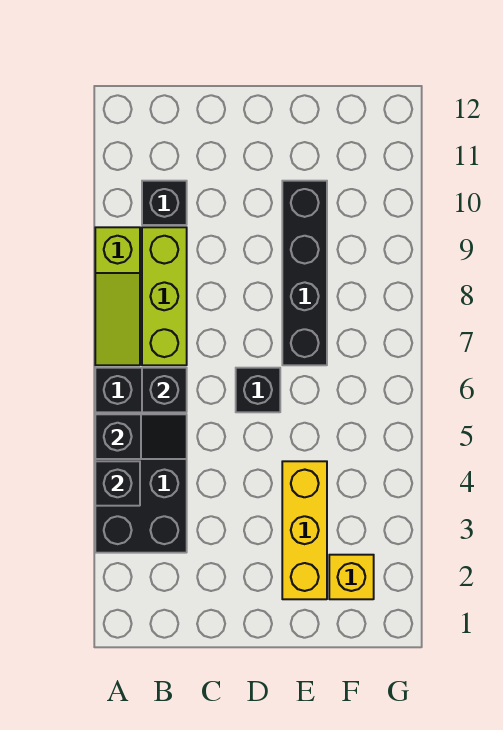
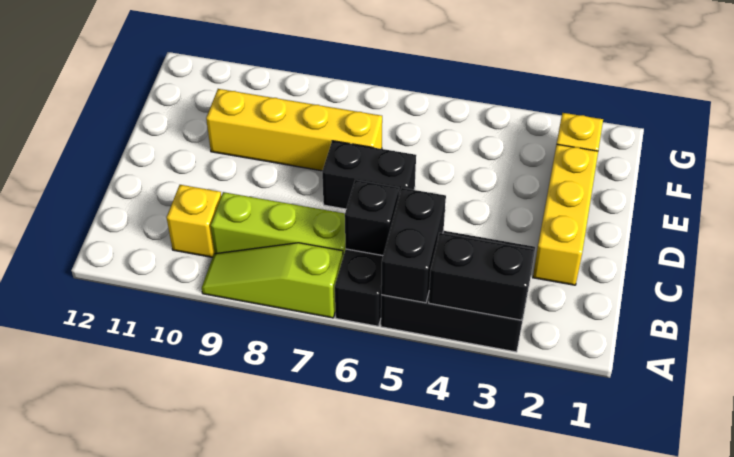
black brick A4 level 2 -> black brick A3:A4 level 2
black slope A5:B5 level 2 top A -> black brick A5:B5 level 2
lime slope A7:A9 level 1 top 9 -> lime slope A7:A9 level 1 top 7
black brick B10 level 1 -> yellow brick B10 level 1
black brick D6 level 1 -> black brick D6:D7 level 1
yellow brick E2:E4 level 1 -> yellow brick C2:E2 level 1
black brick E7:E10 level 1 -> yellow brick E7:E10 level 1

